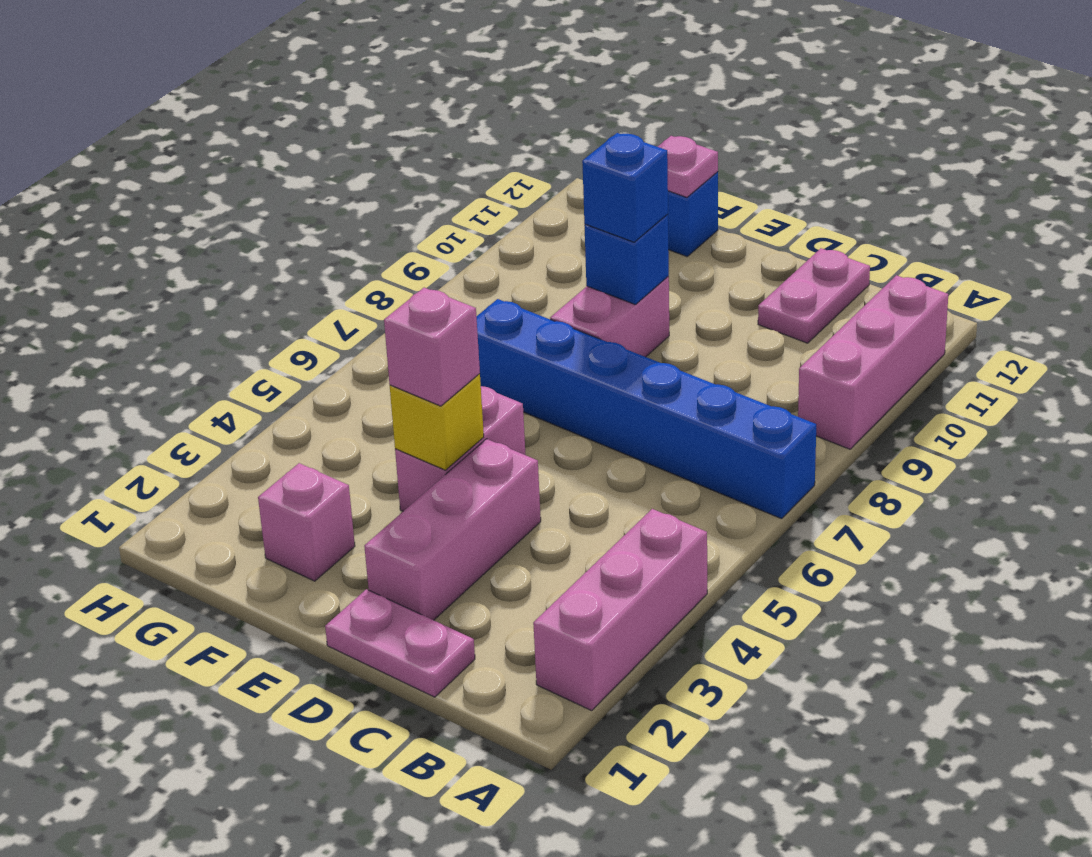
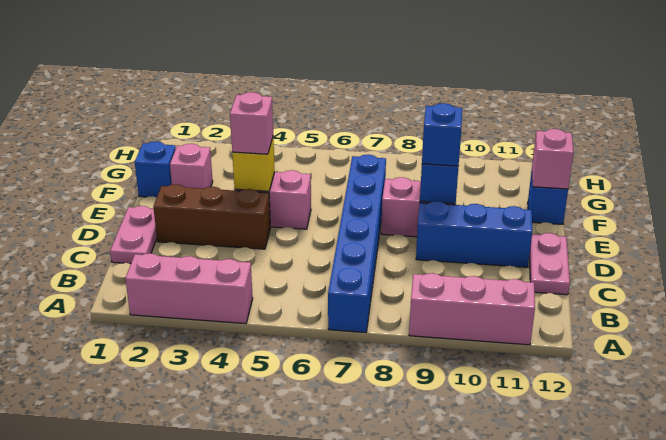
pink plate C11:C12 level 1 -> pink plate C12:D12 level 1
pink brick D2:D4 level 1 -> brown brick D2:D4 level 1
none -> blue brick D9:D11 level 1
none -> blue brick F1 level 1
pink plate F12 level 2 -> pink brick F12 level 2

